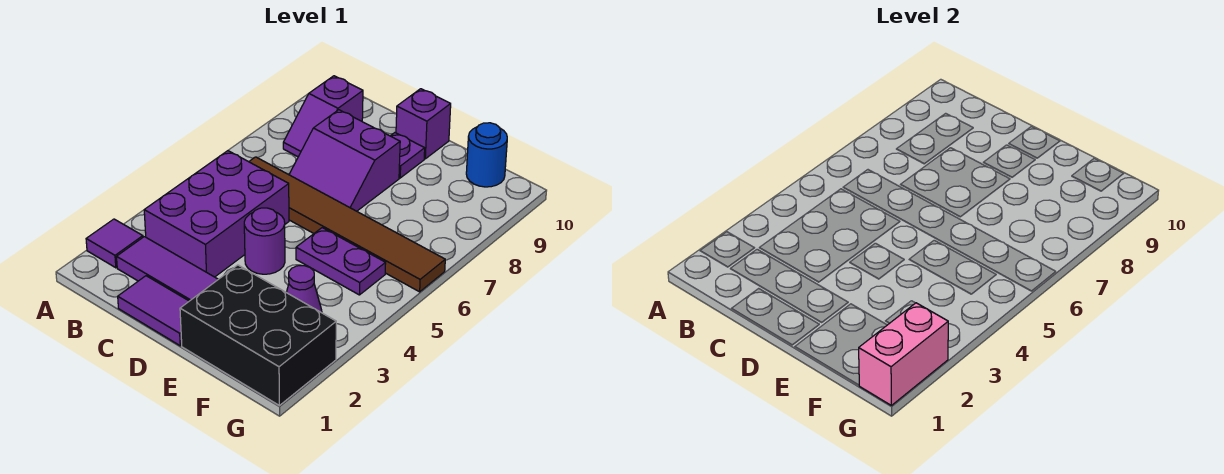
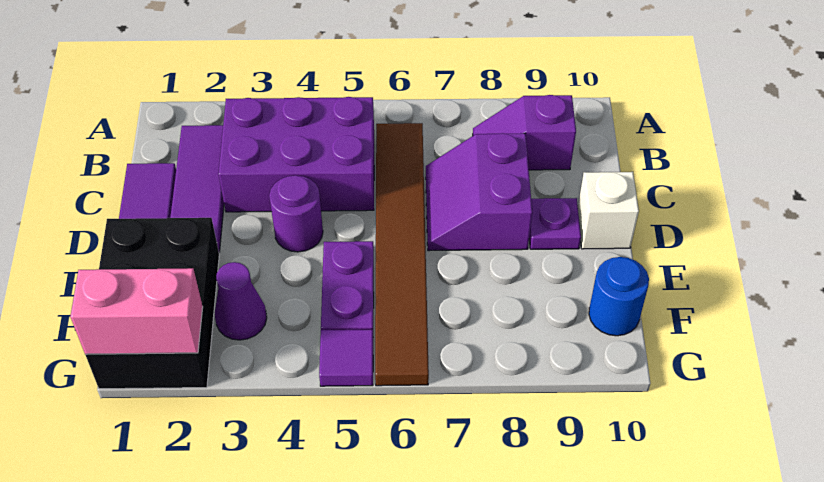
purple tile A2 level 1 -> purple tile G5 level 1
purple brick D10 level 1 -> white brick D10 level 1

